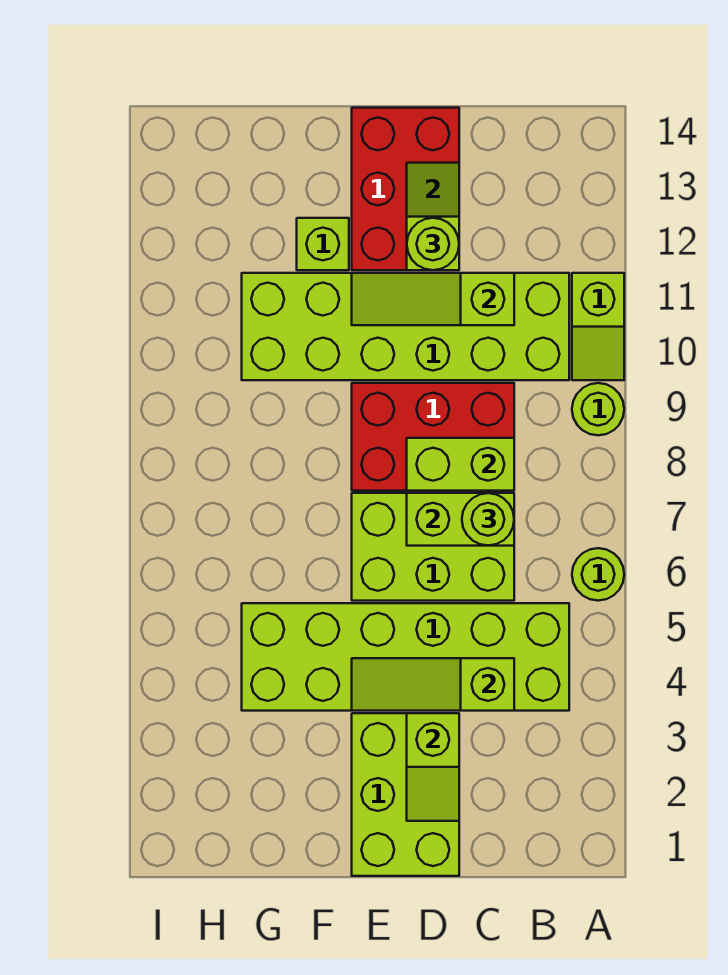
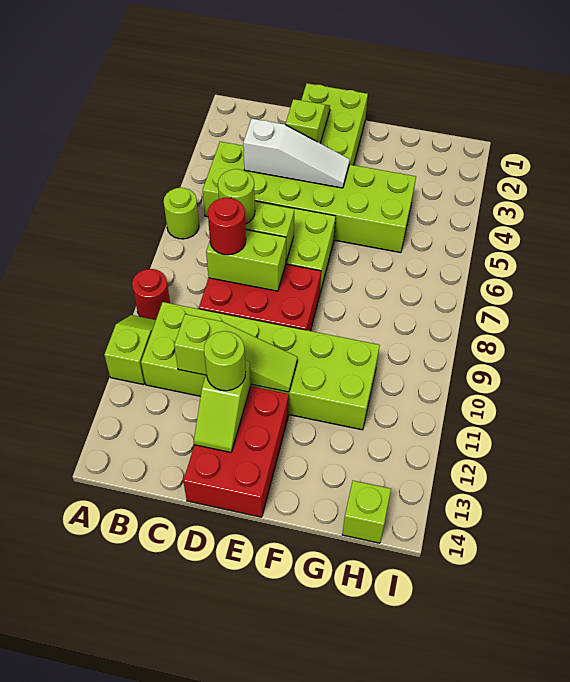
lime round brick A9 level 1 -> red round brick A9 level 1
lime slope C4:E4 level 2 top C -> white slope C4:E4 level 2 top C
none -> red round brick C8 level 3
lime brick F12 level 1 -> lime brick H14 level 1

